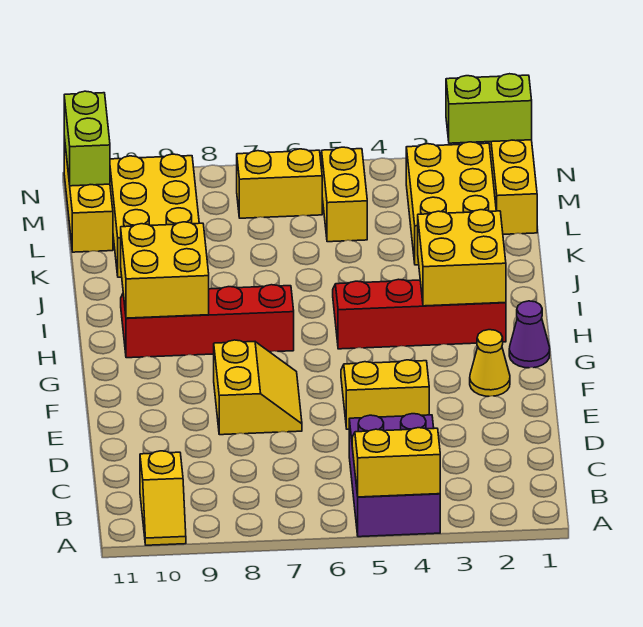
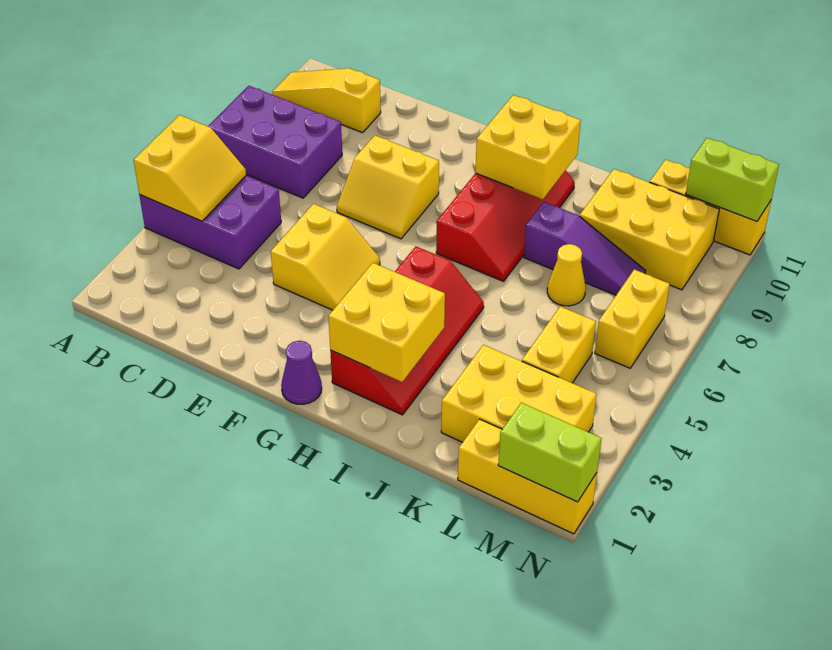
none -> purple brick A7:C8 level 1
yellow slope A10:B10 level 1 top B -> yellow slope A10:C10 level 1 top C
yellow cone F2 level 1 -> yellow cone K7 level 1
none -> purple slope J8:L8 level 1 top J
yellow brick L5:M5 level 1 -> yellow brick L4:L5 level 1
lime brick N1:N2 level 2 -> lime brick M1:N1 level 2

